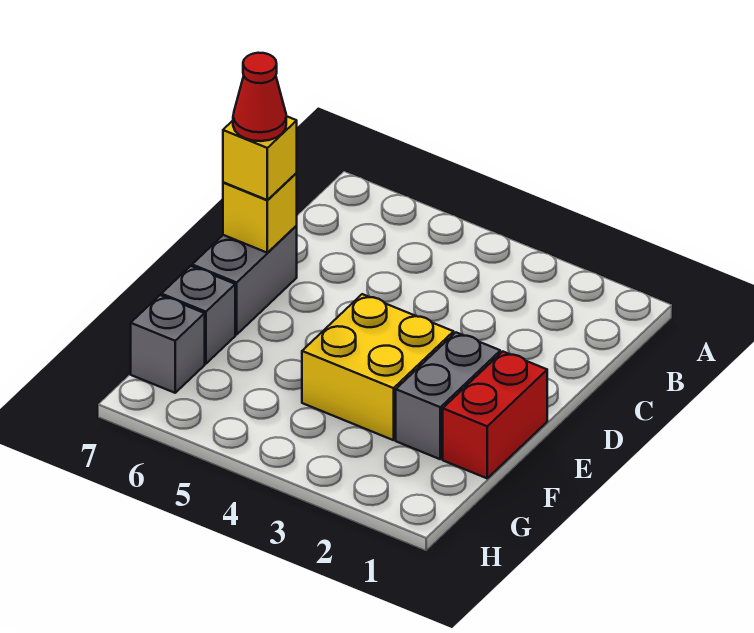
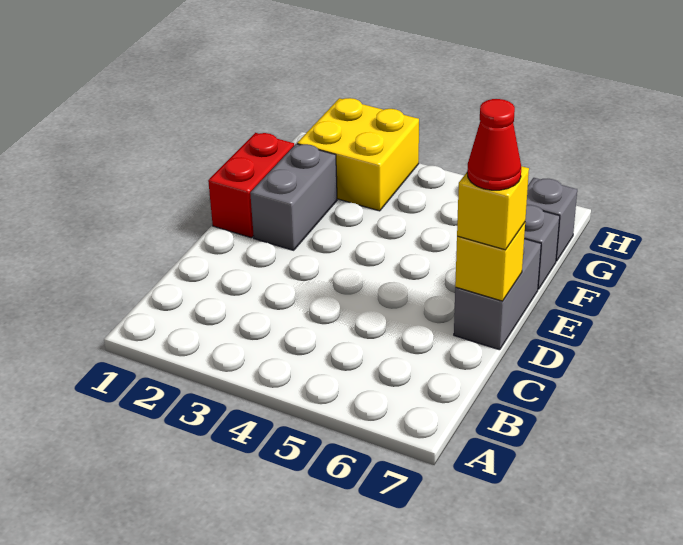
yellow brick E3:F4 level 1 -> yellow brick G2:H3 level 1

